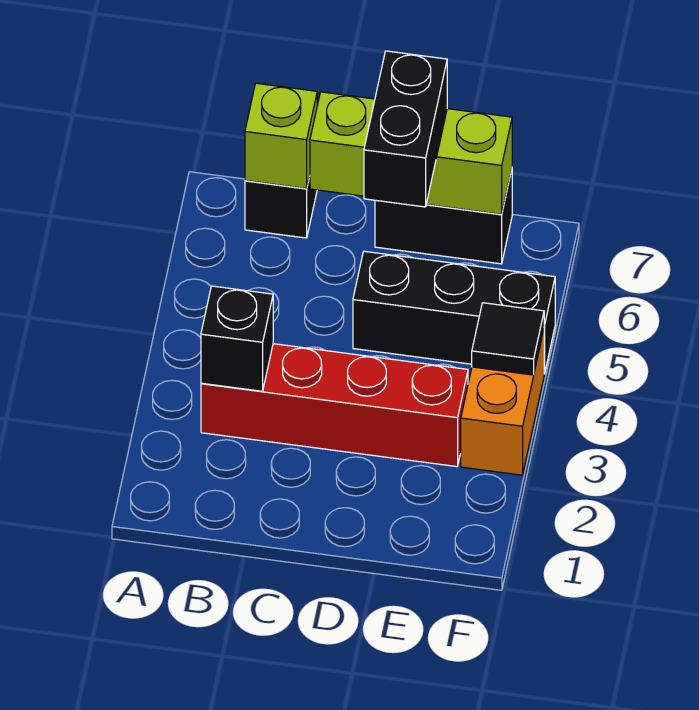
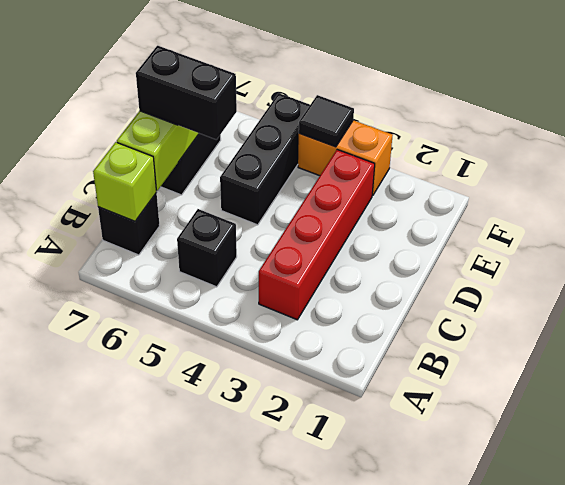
black brick B3 level 2 -> black brick B5 level 1

